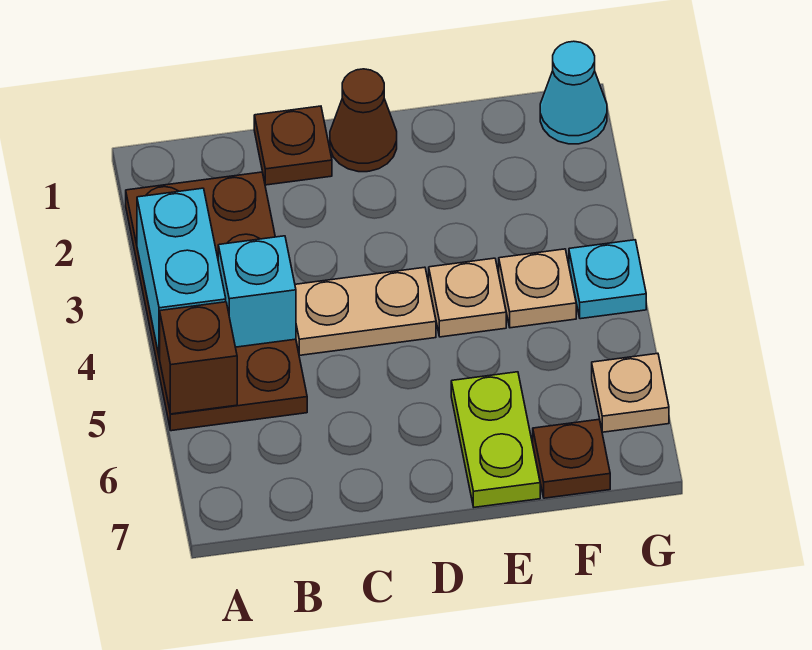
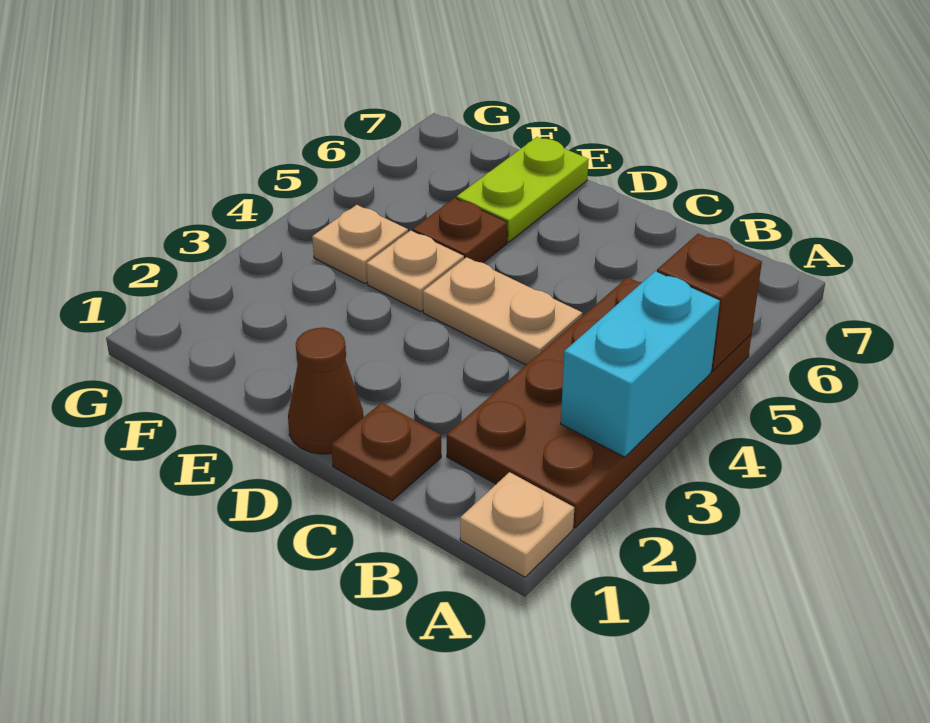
cyan brick B4 level 2 -> none
brown plate F7 level 1 -> brown plate E5 level 1
cyan cone G1 level 1 -> none
cyan plate G4 level 1 -> none
tan plate G6 level 1 -> tan plate A1 level 1

